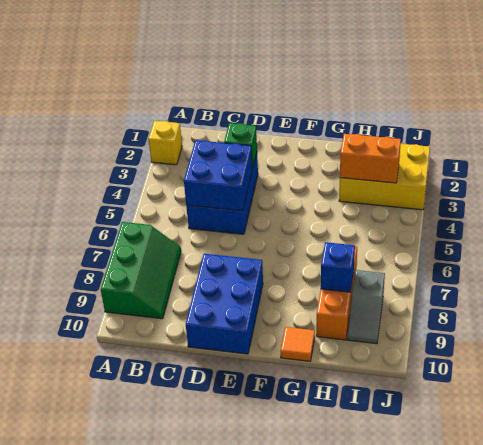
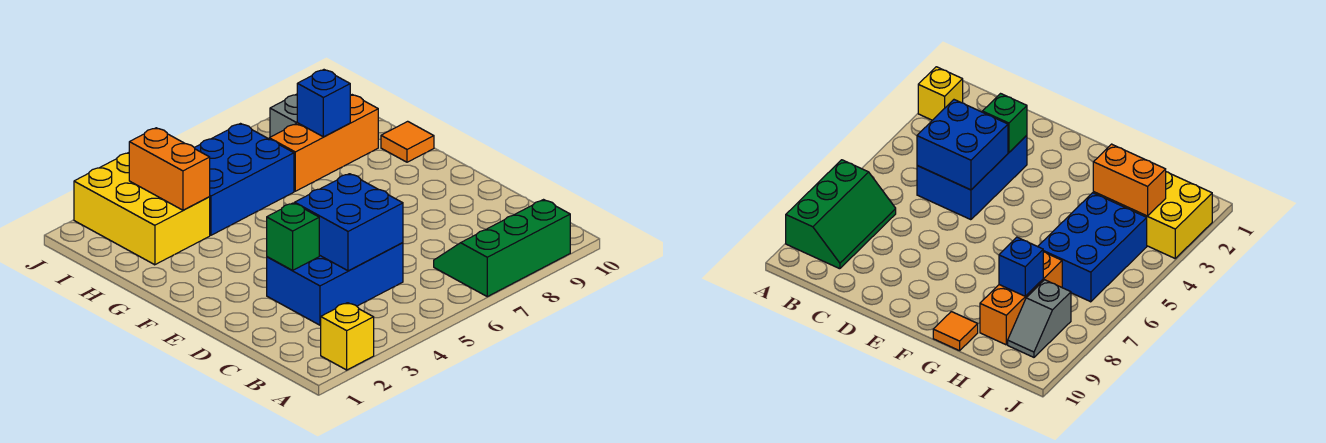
blue brick D8:E10 level 1 -> blue brick H4:I6 level 1

